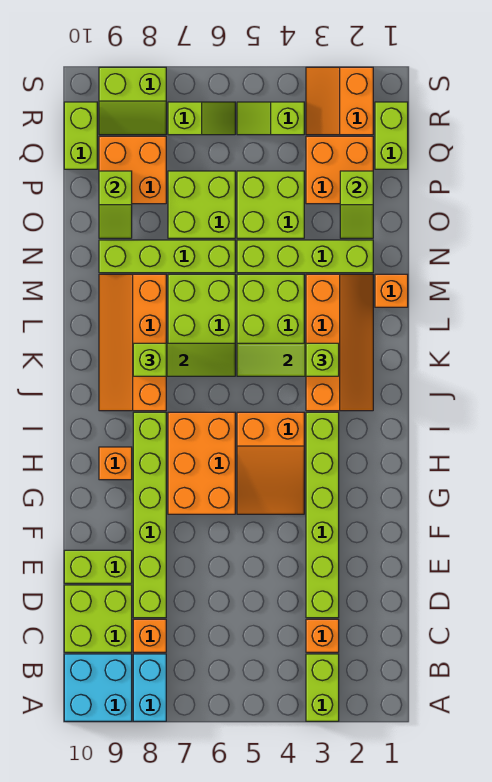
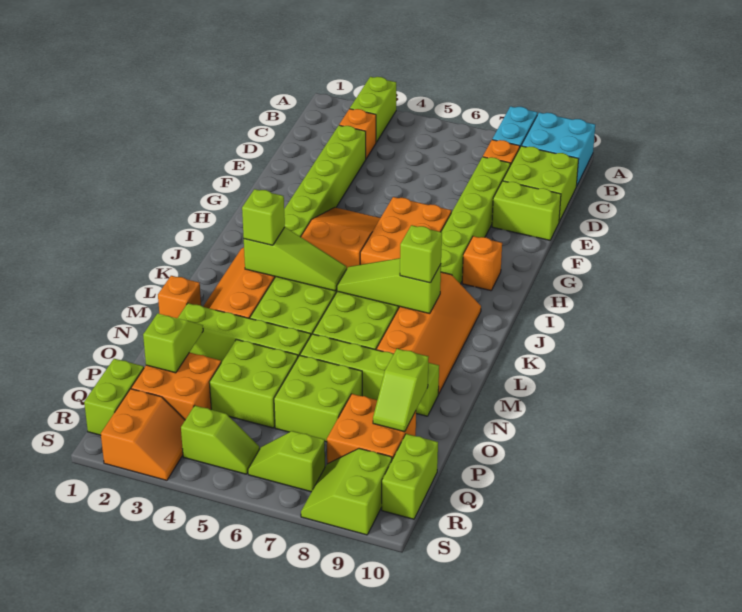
lime slope O9:P9 level 2 top P -> lime slope O9:P9 level 2 top O
lime slope R8:S9 level 1 top S -> lime slope R8:S9 level 1 top 9

